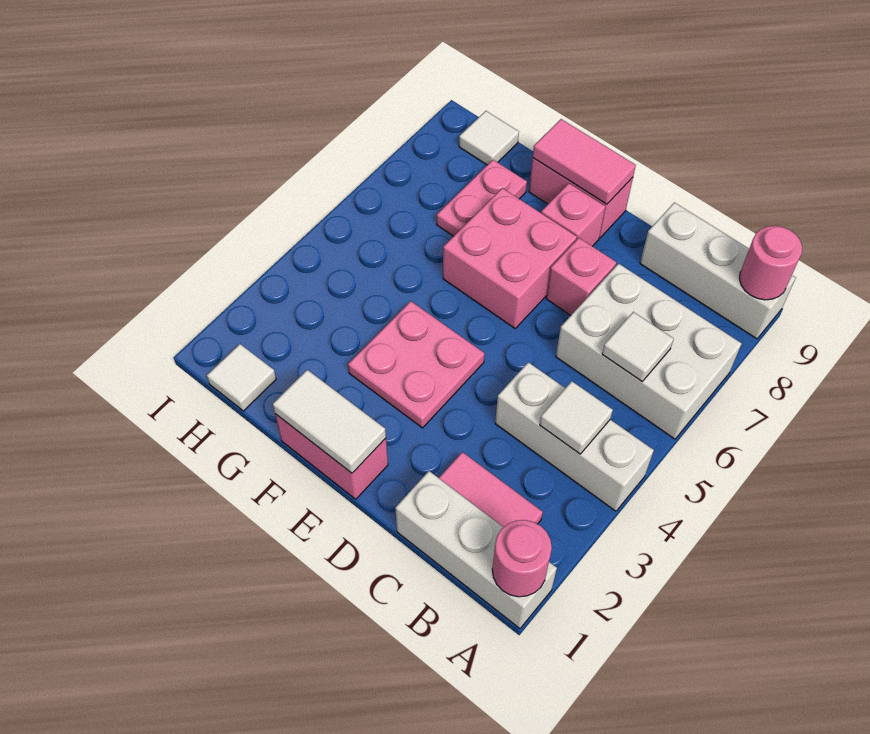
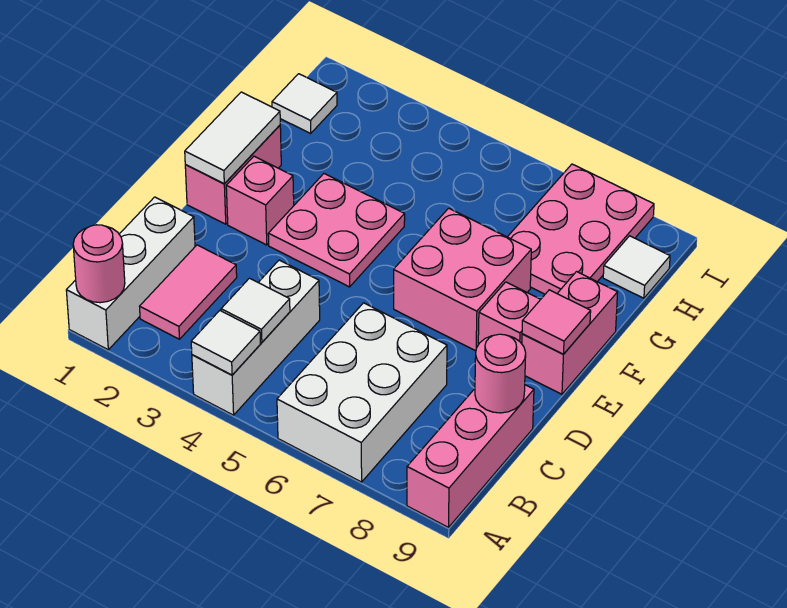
white brick A9:C9 level 1 -> pink brick A9:C9 level 1
pink round brick A9 level 2 -> pink round brick C9 level 2
white tile B6 level 2 -> white tile A4 level 2
pink brick D7 level 1 -> pink brick E2 level 1
pink tile E9:F9 level 2 -> pink tile E9 level 2
pink plate G7:G8 level 1 -> pink plate G7:I8 level 1

